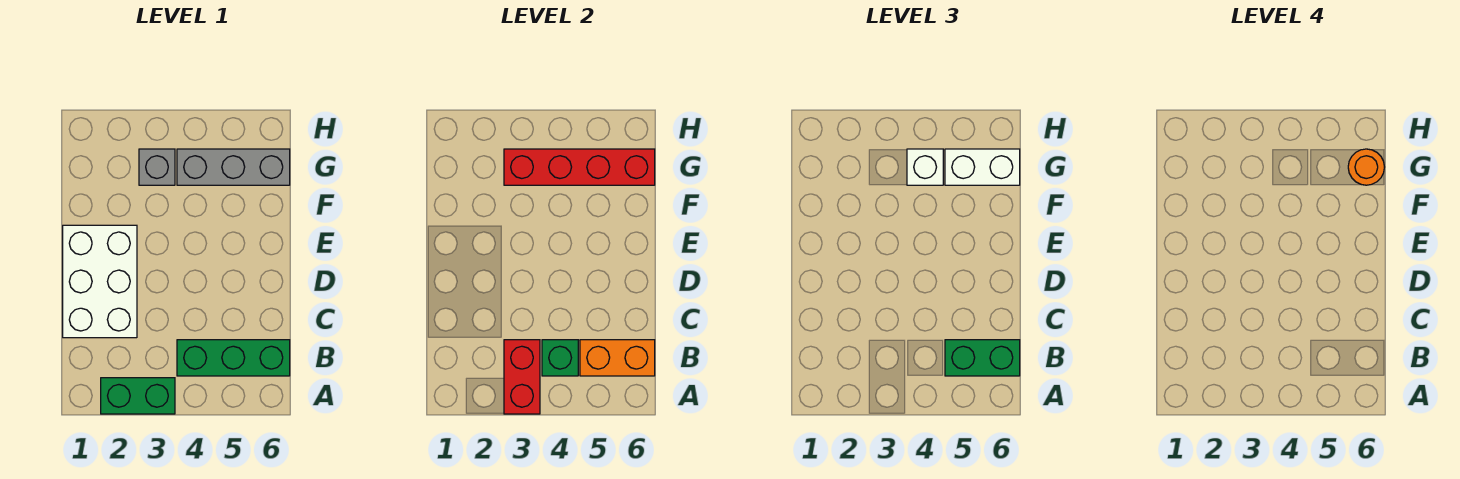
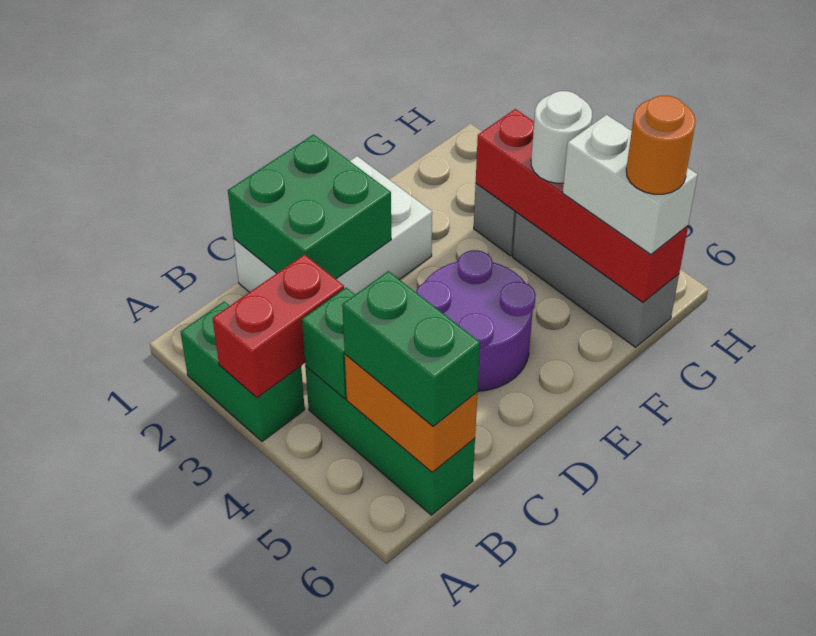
none -> green brick C1:D2 level 2
none -> purple round brick D4:E5 level 1
white brick G4 level 3 -> white round brick G4 level 3

